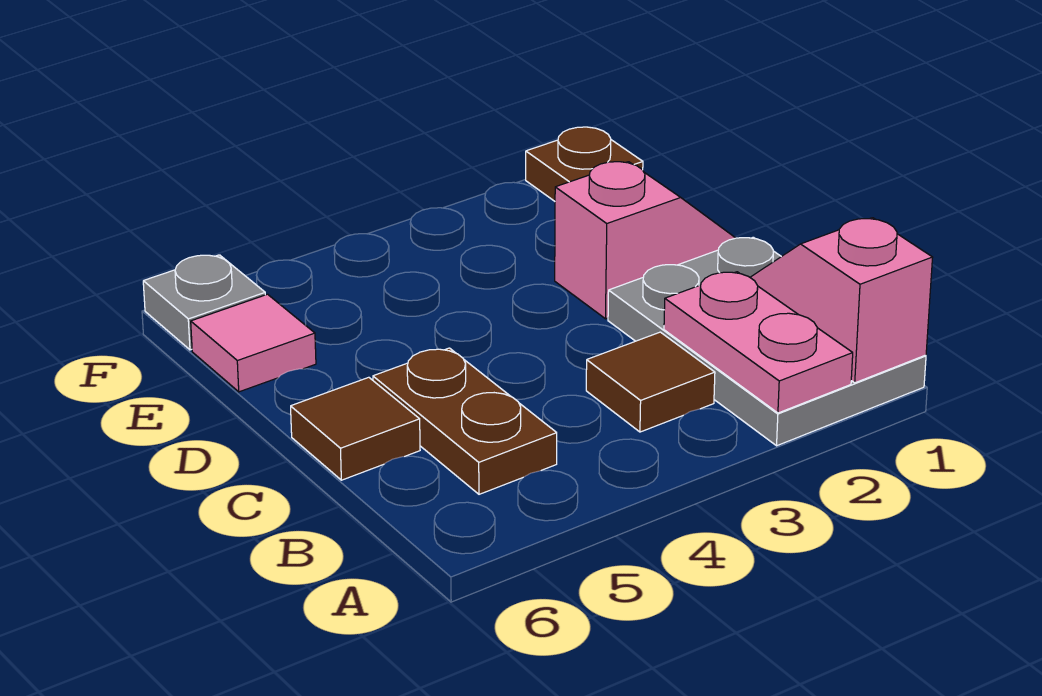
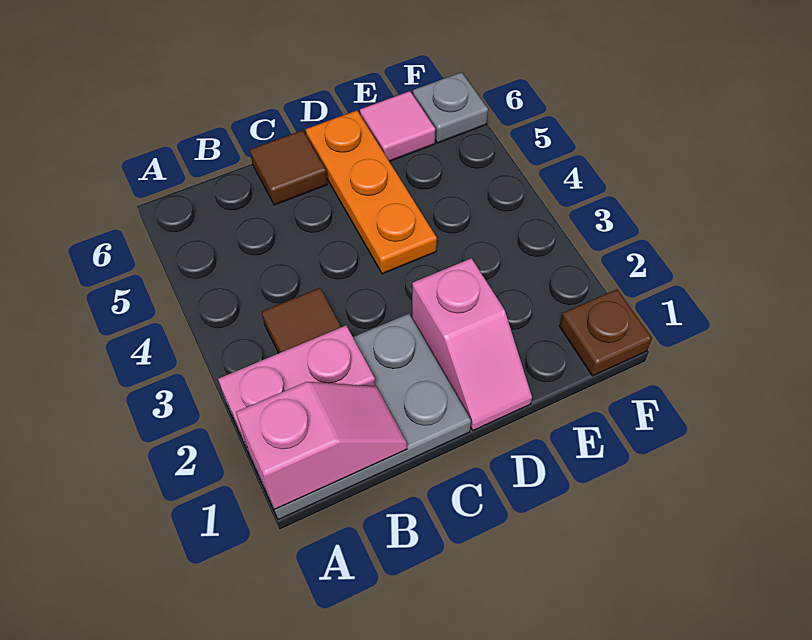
brown plate B5:C5 level 1 -> none
none -> orange plate D4:D6 level 1

